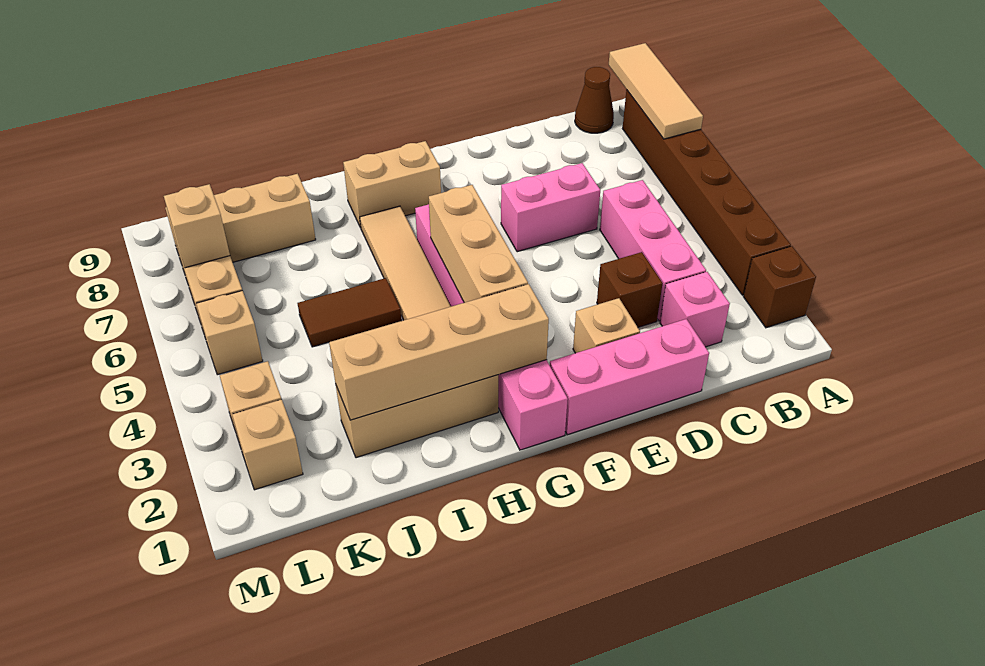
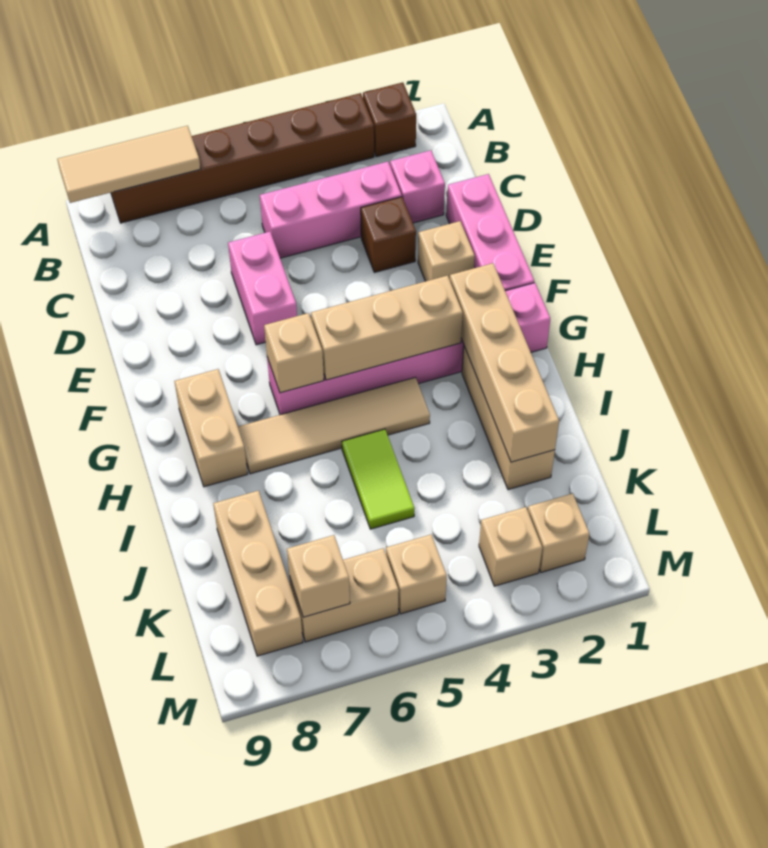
brown cone B9 level 1 -> none
none -> tan brick G6 level 2
brown tile I5:J5 level 1 -> lime tile I5:J5 level 1

